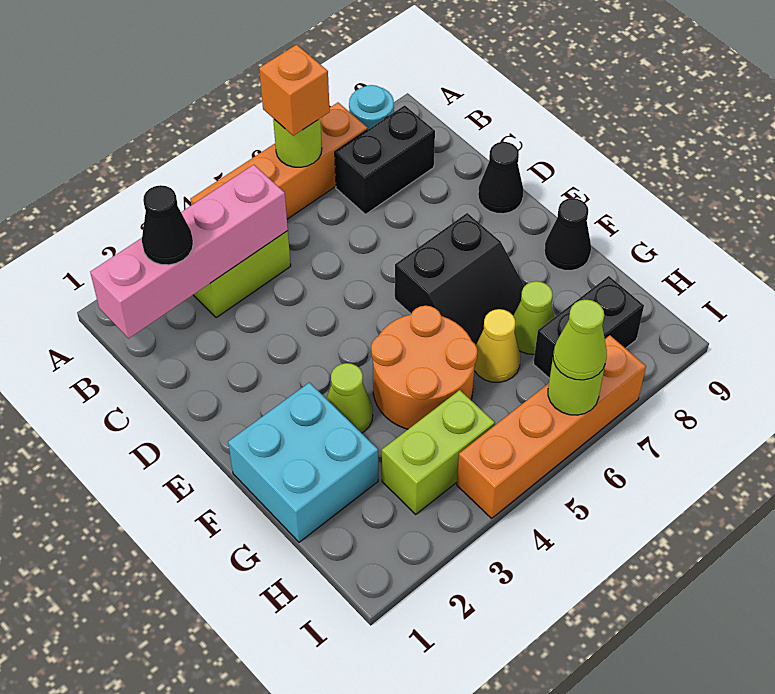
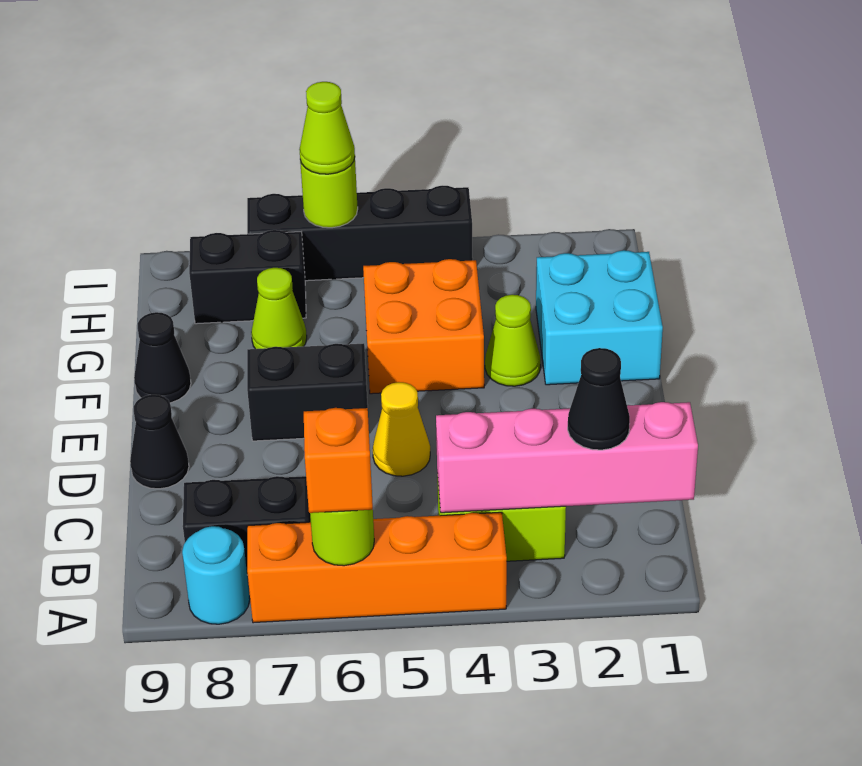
orange round brick F4:G5 level 1 -> orange brick F4:G5 level 1
yellow cone G6 level 1 -> yellow cone D5 level 1
lime brick H3:H4 level 1 -> none
orange brick I4:I7 level 1 -> black brick I4:I7 level 1

